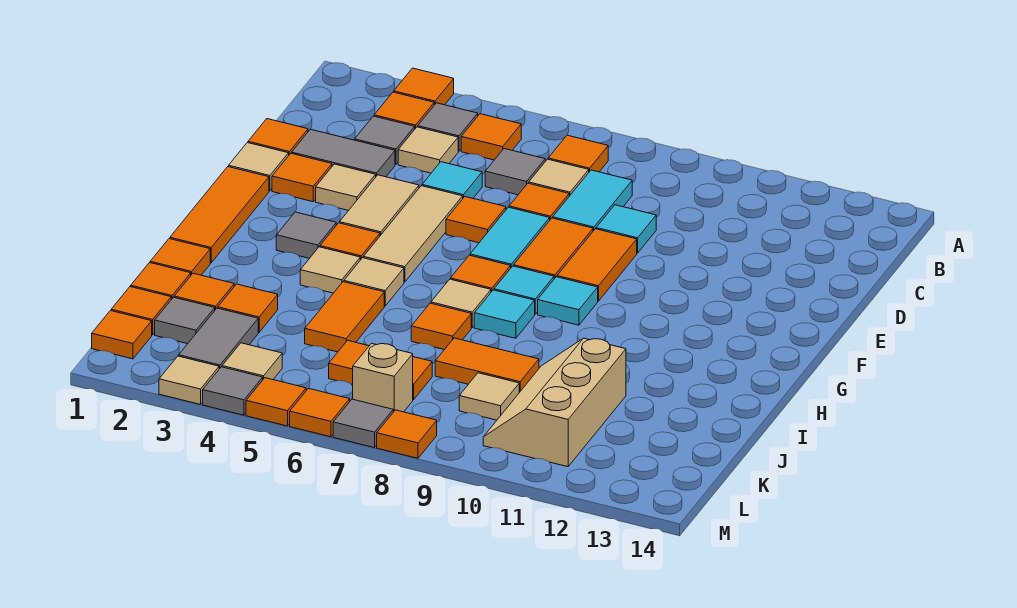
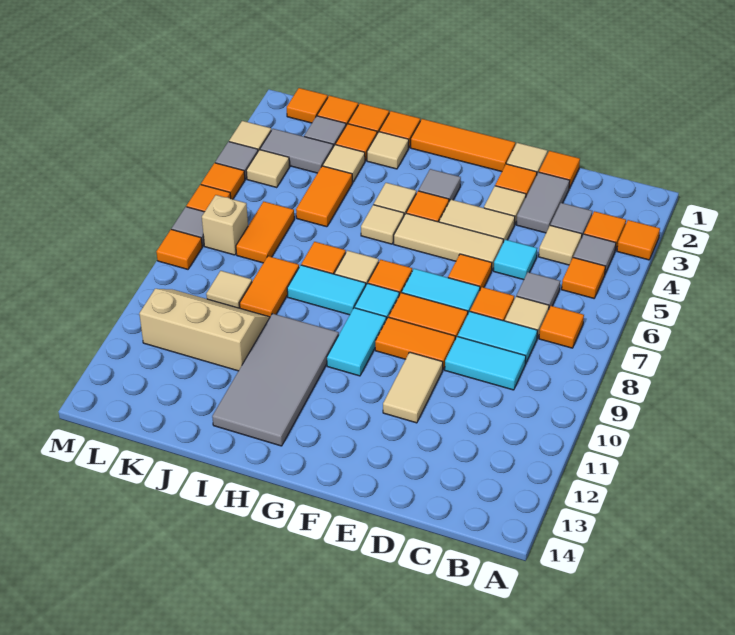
cyan tile D9 level 1 -> cyan tile C9:D9 level 1
none -> tan tile E10:E11 level 1
cyan tile G9 level 1 -> cyan tile G9:G10 level 1
cyan tile H8 level 1 -> cyan tile H8:I8 level 1
none -> grey tile H10:I13 level 1
none -> tan tile I2 level 1
orange tile I5:J5 level 1 -> orange tile J4:J5 level 1
orange tile J3 level 1 -> tan tile J3 level 1

